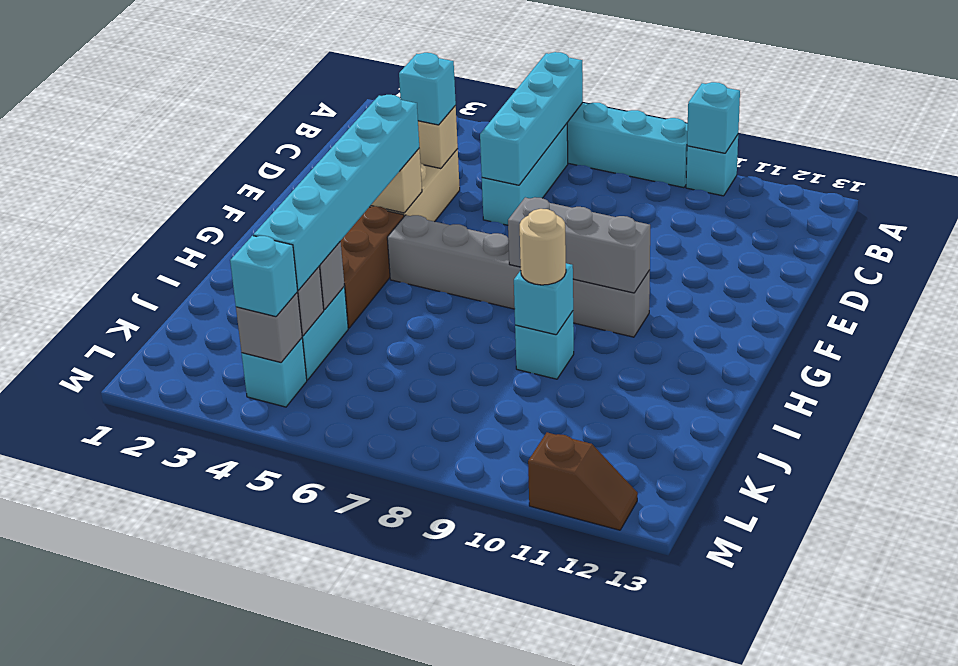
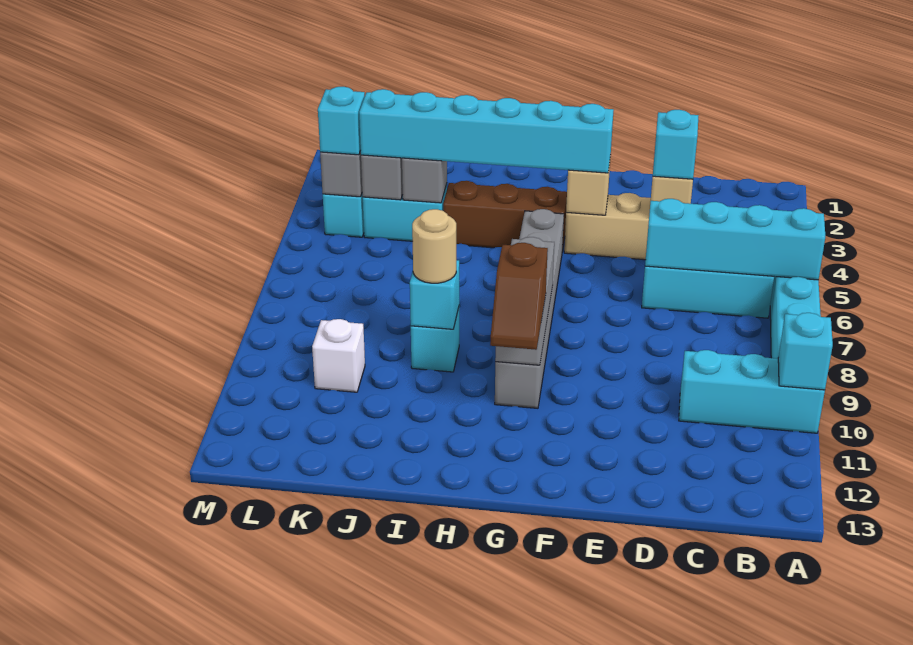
cyan brick A10 level 1 -> cyan brick A10:C10 level 1
none -> white brick K10 level 1
brown slope M11:M12 level 1 top 11 -> brown slope G10:G11 level 3 top 10

